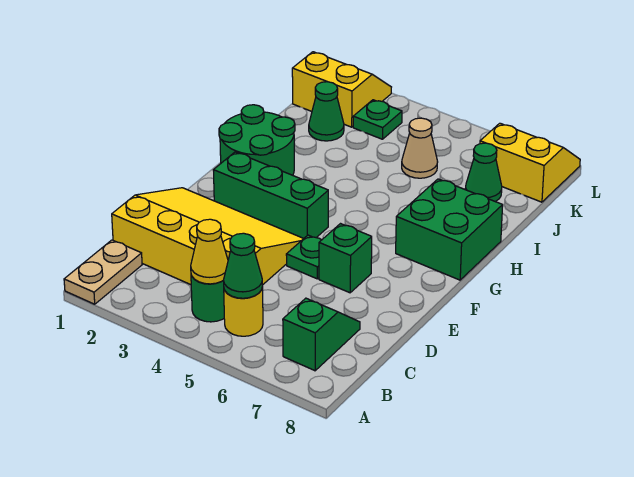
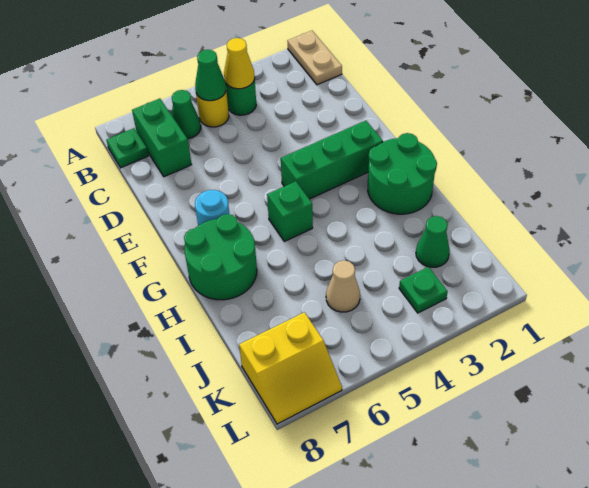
green slope B7:C7 level 1 top B -> green brick B7:C7 level 1
yellow slope C1:E4 level 1 top C -> none
green plate E5 level 1 -> green plate B8 level 1
green brick E6 level 1 -> green brick G5 level 1
none -> cyan round brick F7 level 1
green brick G7:H8 level 1 -> green round brick G7:H8 level 1
green cone J7 level 1 -> green cone B6 level 1
yellow slope K1:L2 level 1 top K -> none

